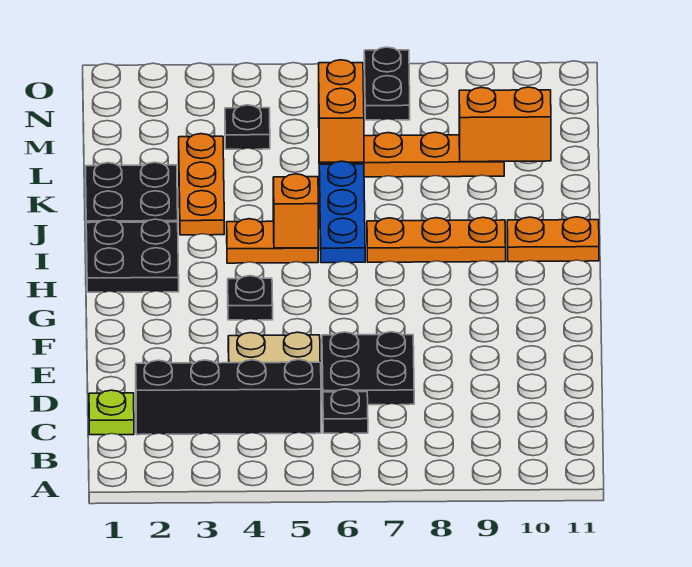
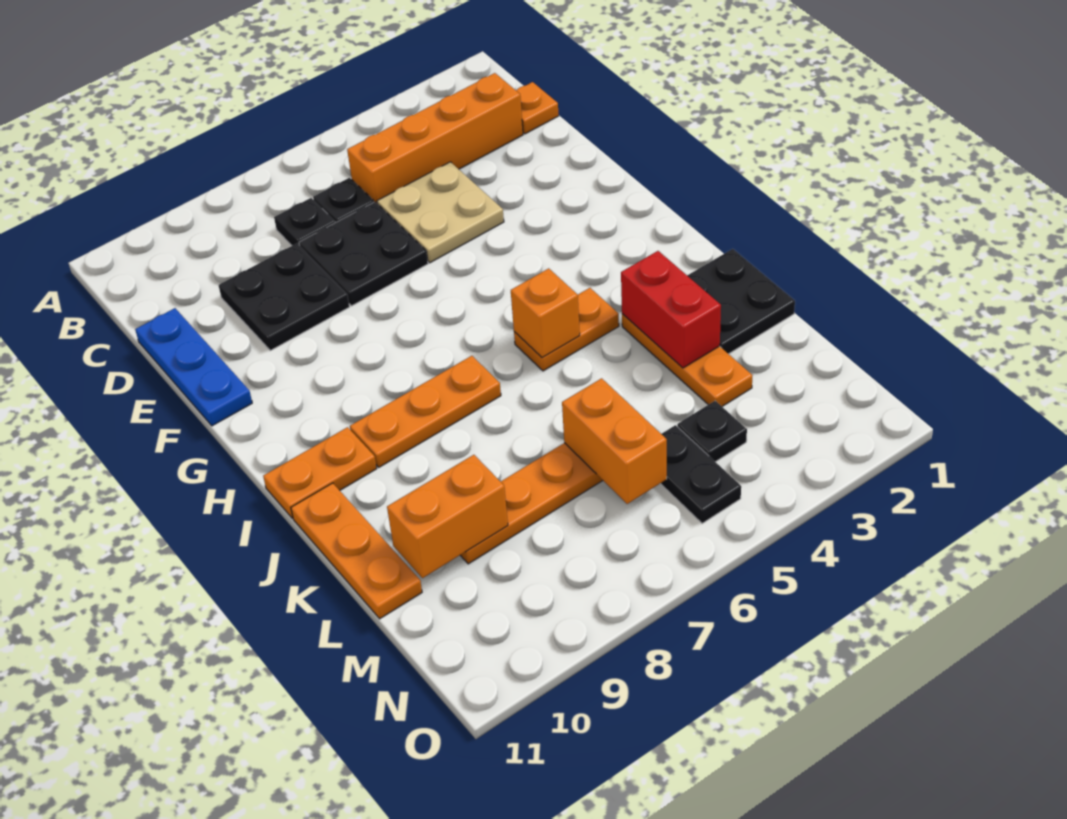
lime plate C1 level 1 -> orange plate C1 level 1
black brick C2:C5 level 1 -> orange brick C2:C5 level 1
black plate G4 level 1 -> black plate C7 level 1
black plate H1:I2 level 1 -> black plate D8:E9 level 1
blue plate I6:K6 level 1 -> blue plate D11:F11 level 1
none -> red brick J3:K3 level 2
none -> orange plate J11:L11 level 1
black plate N7:O7 level 1 -> black plate M5:N5 level 1

